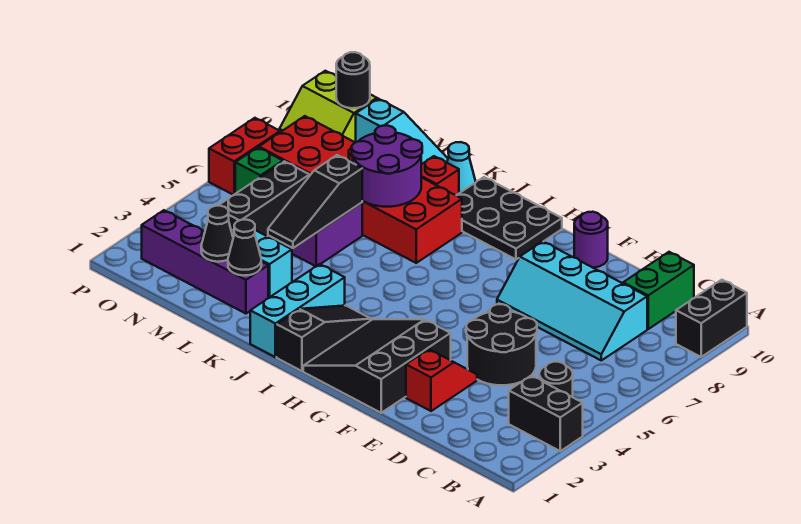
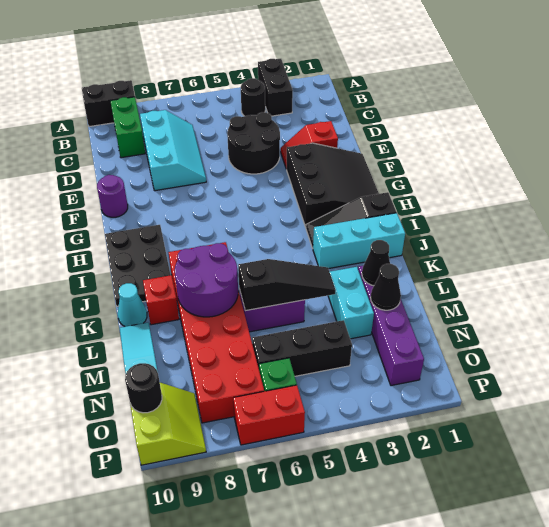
cyan slope C7:F8 level 1 top 8 -> cyan slope C7:E8 level 1 top 8
green brick C9:C10 level 1 -> green brick B9:C9 level 1
black slope F1:H3 level 1 top F -> black slope F1:H3 level 1 top 3

